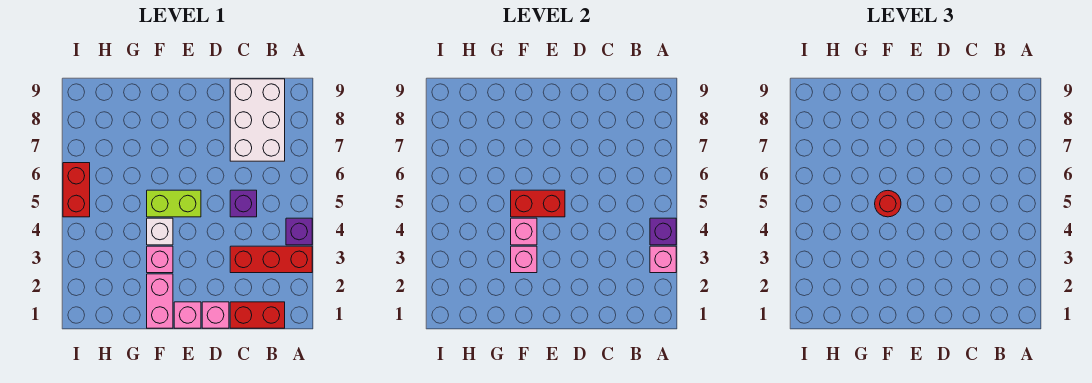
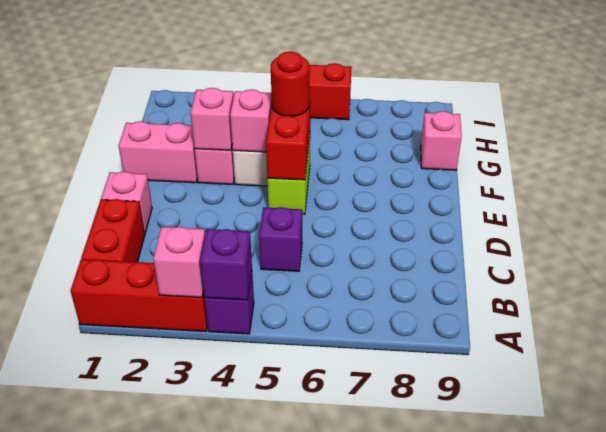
red brick A3:C3 level 1 -> red brick A1:A3 level 1
white brick B7:C9 level 1 -> none
pink brick E1 level 1 -> pink brick G9 level 1

